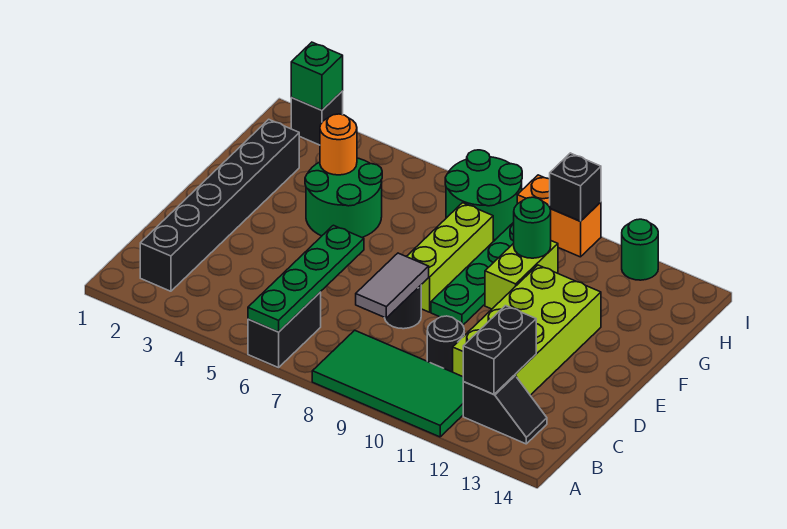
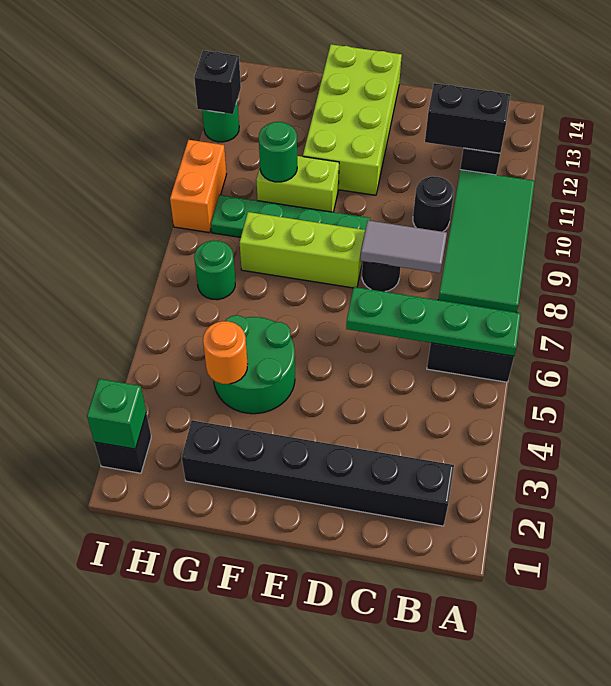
lime brick C11:F12 level 1 -> lime brick E11:F14 level 1
green round brick H7:I8 level 1 -> green round brick H7 level 1
black brick I10 level 2 -> black brick I12 level 2

